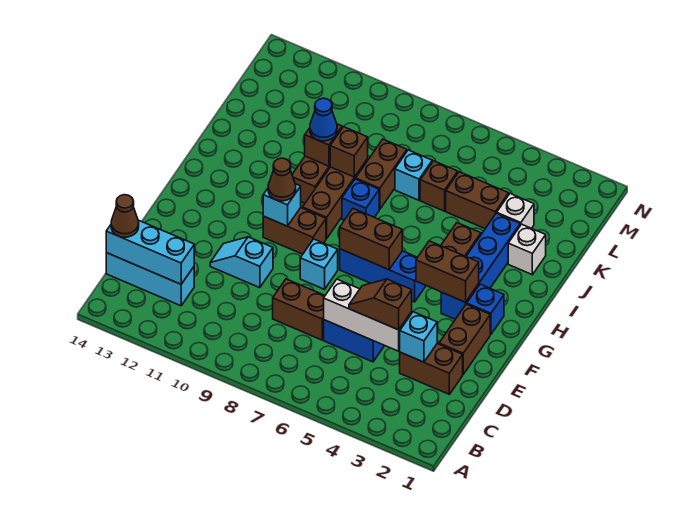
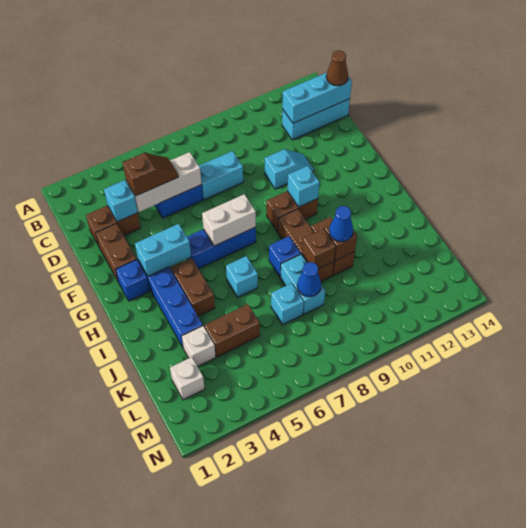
brown brick D7:D8 level 1 -> cyan brick D7:D8 level 1
cyan brick F8 level 1 -> cyan brick I6 level 1
brown brick G3:G4 level 2 -> cyan brick G3:G4 level 2
brown brick G6:G7 level 2 -> white brick G6:G7 level 2
brown cone G10 level 3 -> none
white brick J2 level 1 -> white brick L2 level 1
brown brick J8:K8 level 1 -> cyan brick J8:K8 level 1
brown brick K6 level 1 -> none
none -> blue cone K8 level 2

